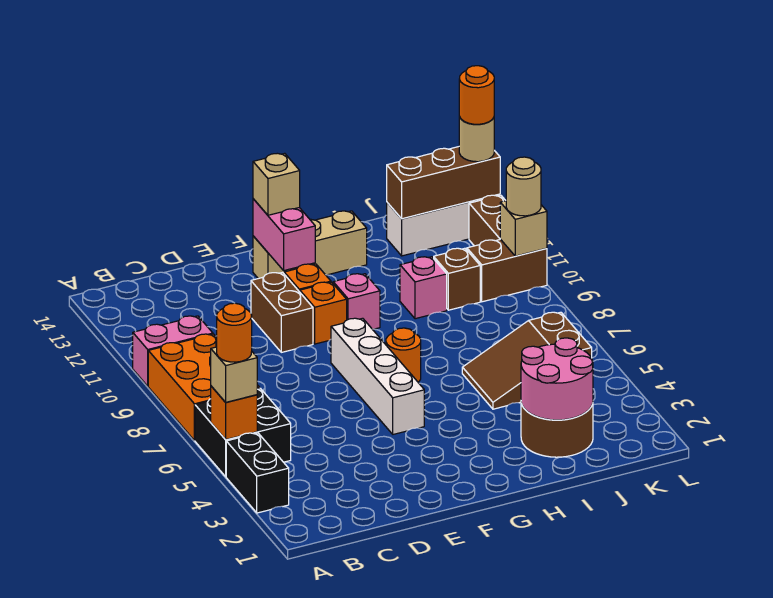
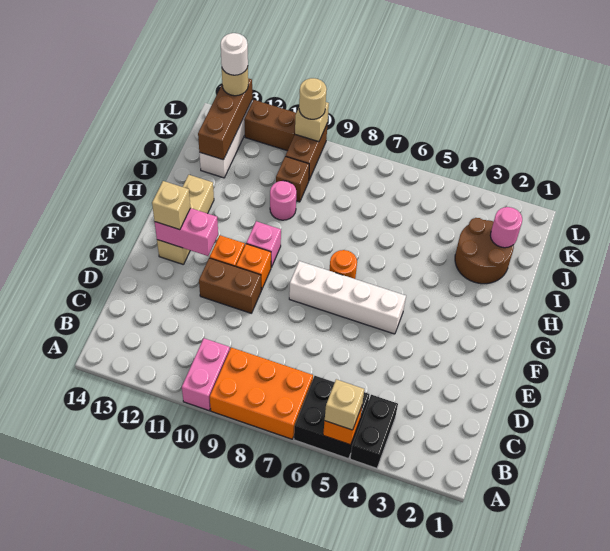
black brick A3:A4 level 1 -> black brick A4:B4 level 1
orange round brick A5 level 4 -> none
pink round brick I2:J3 level 2 -> pink round brick J2 level 2
brown slope I5:K6 level 1 top K -> none
pink brick I10 level 1 -> pink round brick I10 level 1
orange round brick L13 level 4 -> white round brick L13 level 4

